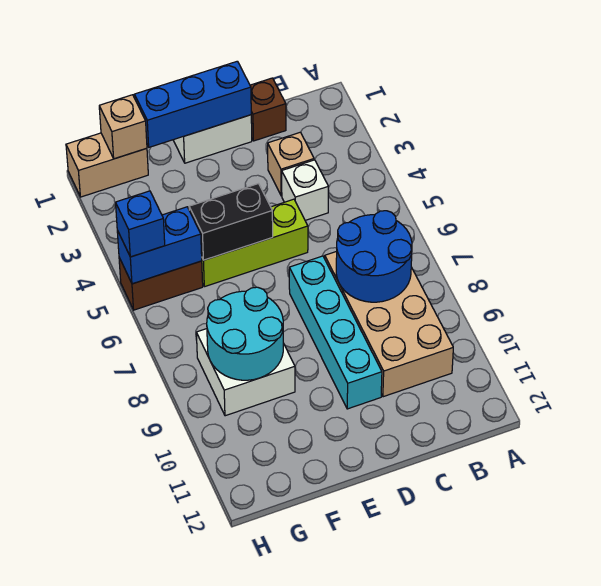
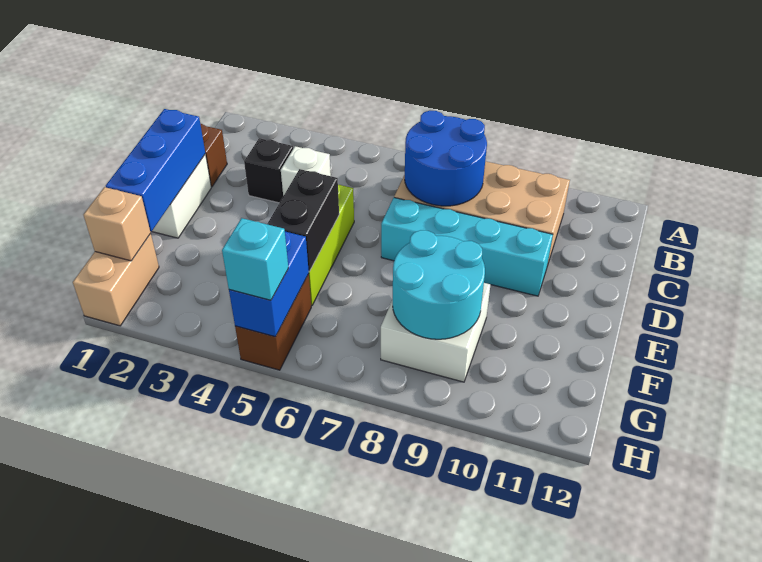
tan brick C3 level 1 -> black brick C3 level 1
blue brick H5 level 3 -> cyan brick H5 level 3

